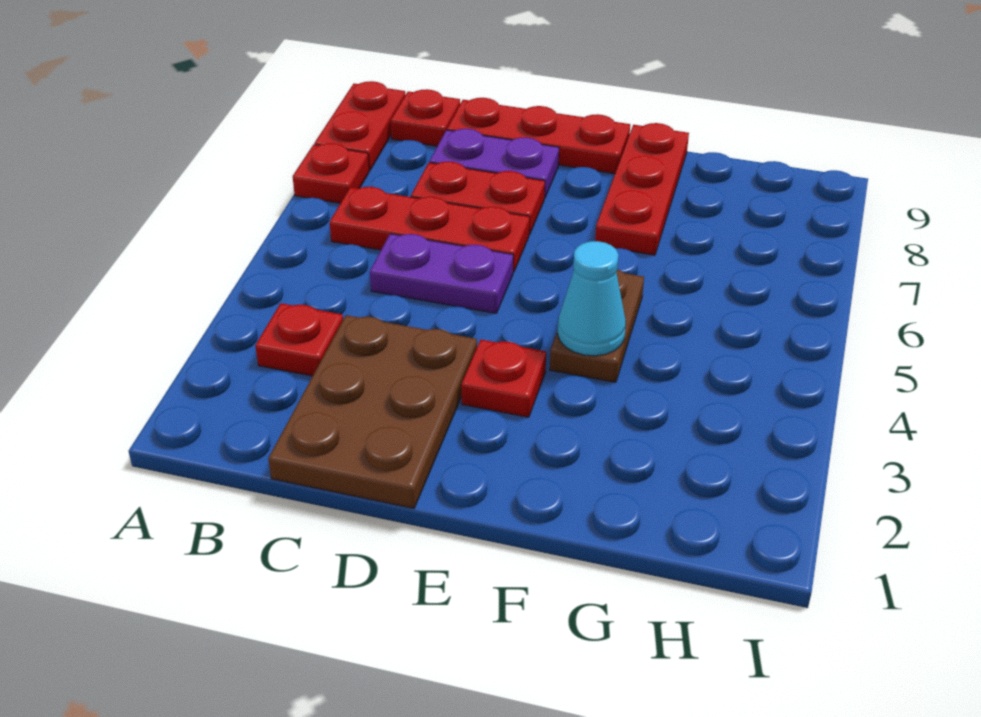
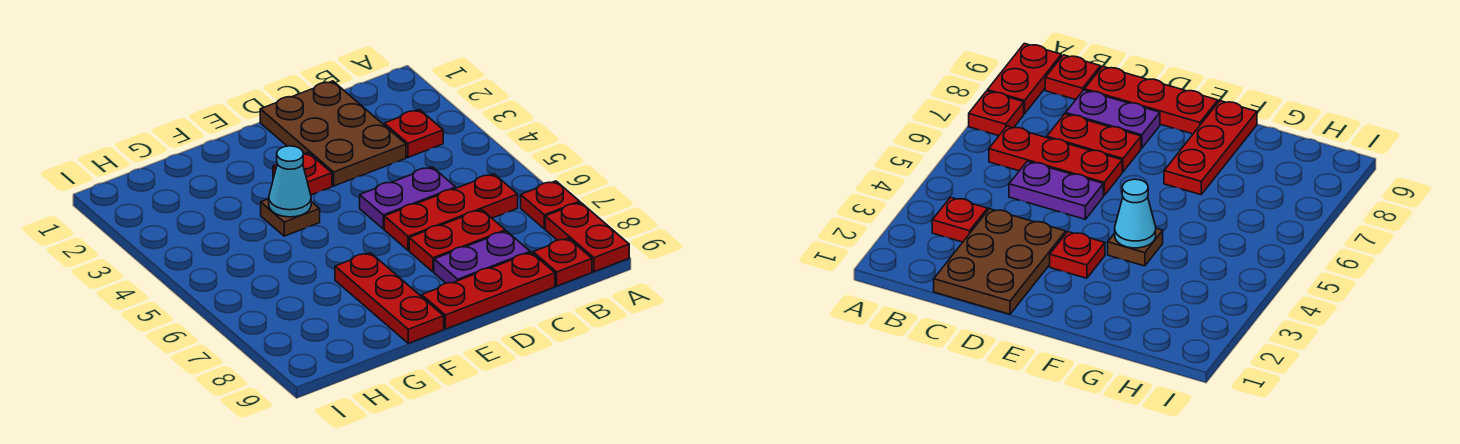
brown plate F4:F5 level 1 -> brown plate F4 level 1

